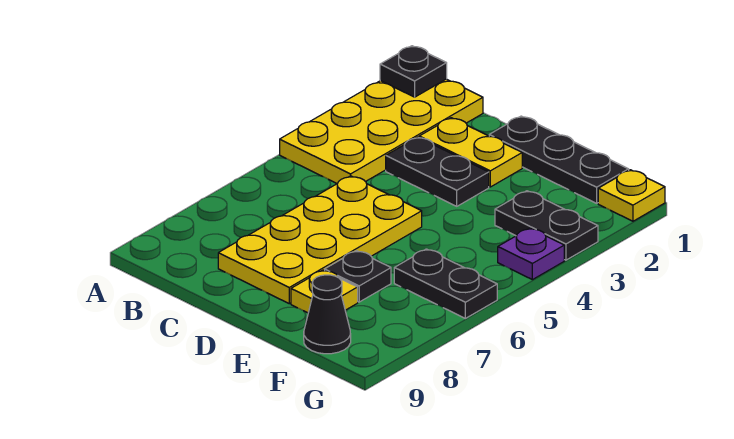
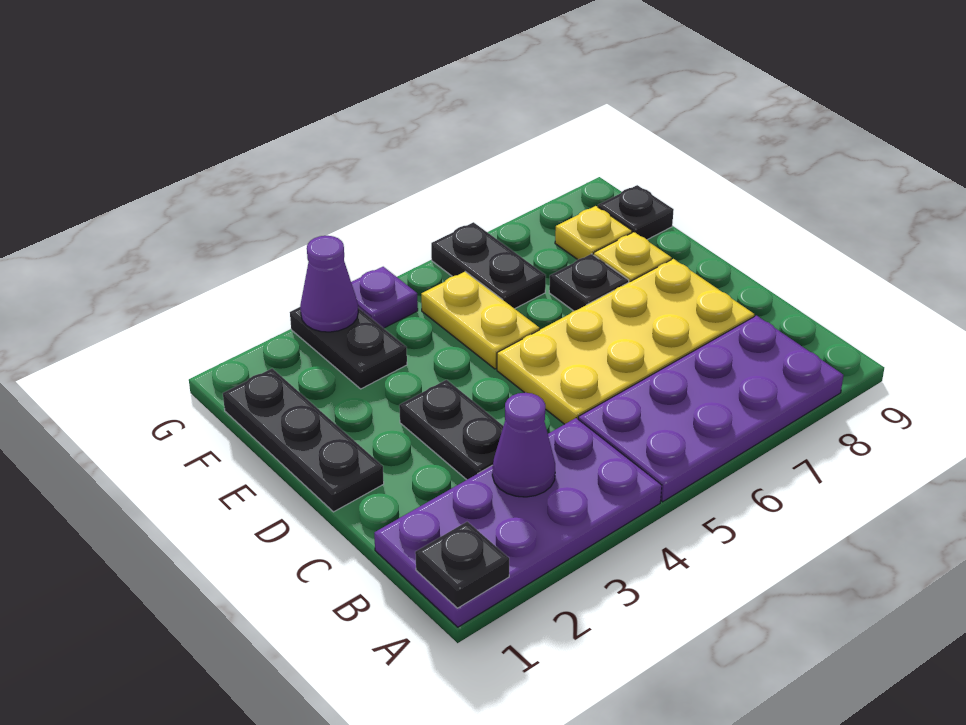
yellow plate A1:B4 level 1 -> purple plate A1:B4 level 1
none -> purple plate A5:B8 level 1
none -> purple cone B3 level 2
yellow plate C2:D2 level 1 -> yellow plate E5:F5 level 1
black cone F9 level 1 -> black plate F9 level 1
yellow plate G1 level 1 -> yellow plate F8 level 1
none -> purple cone G3 level 2

